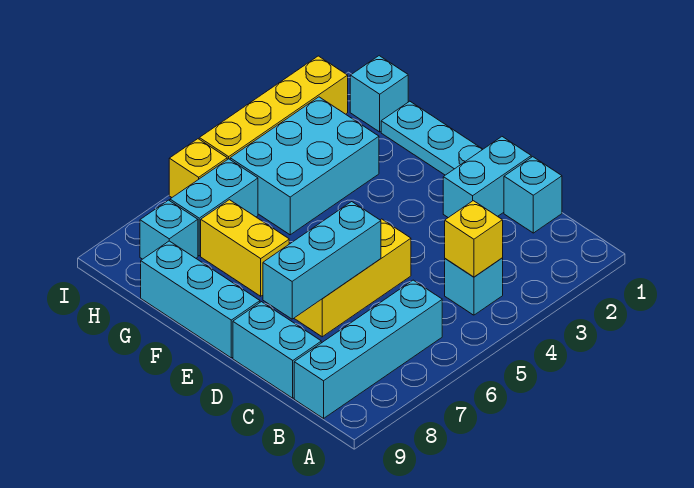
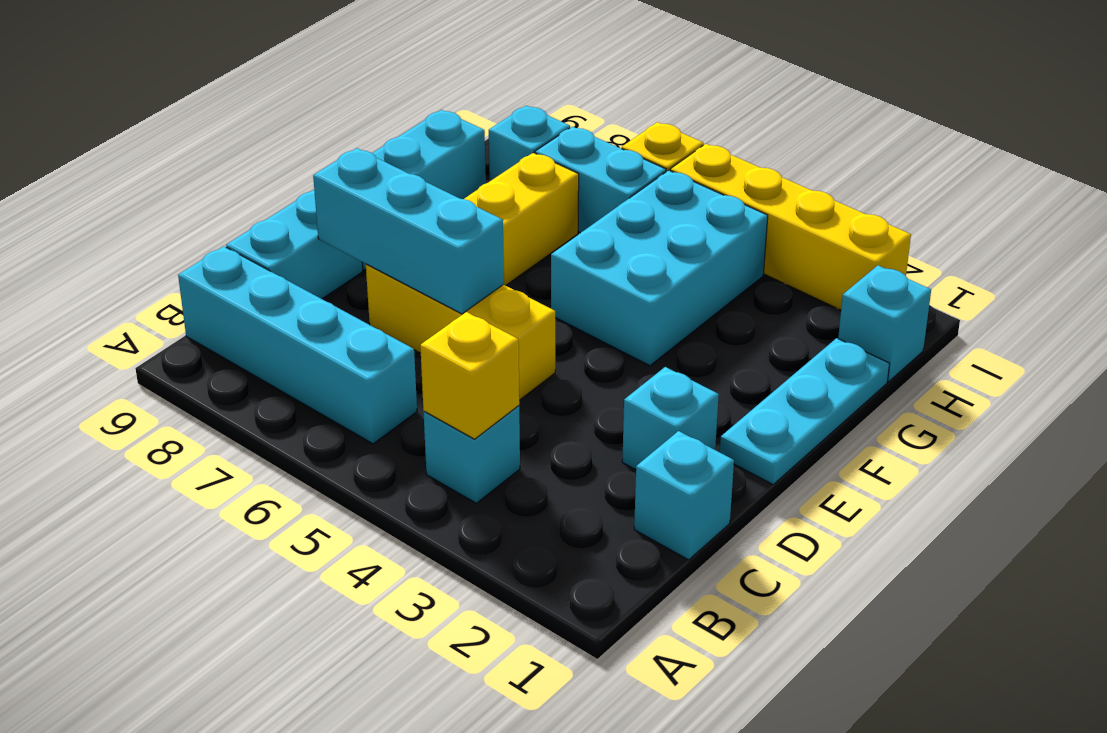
cyan brick D1:D2 level 1 -> cyan brick D2 level 1
cyan brick G3:H5 level 1 -> cyan brick F4:H5 level 1

